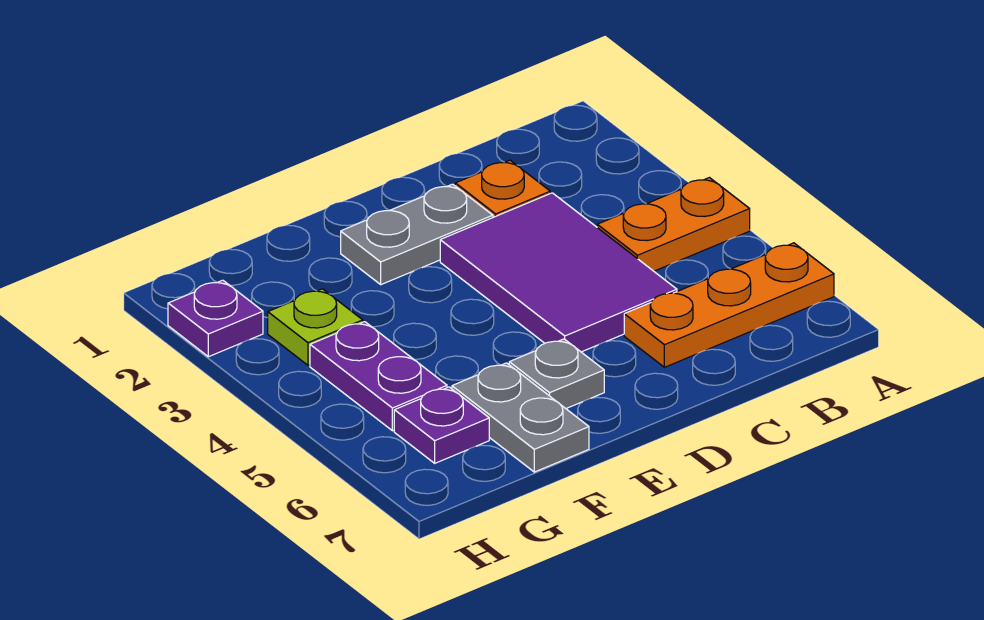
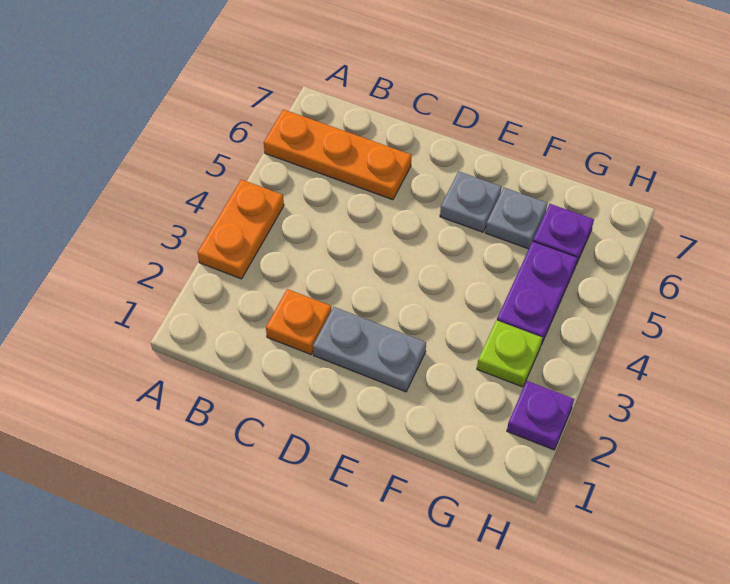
orange plate A4:B4 level 1 -> orange plate A3:A4 level 1
purple tile C3:D5 level 1 -> none
grey plate F6:F7 level 1 -> grey plate F6 level 1

